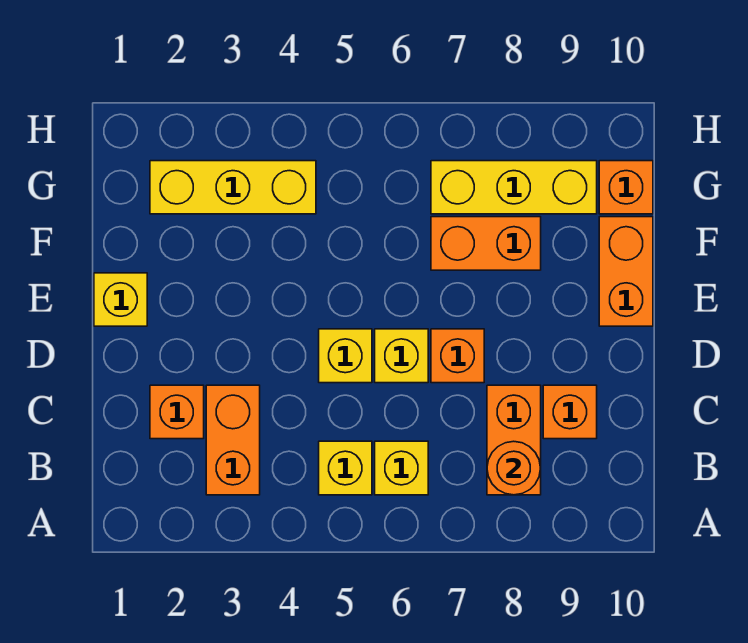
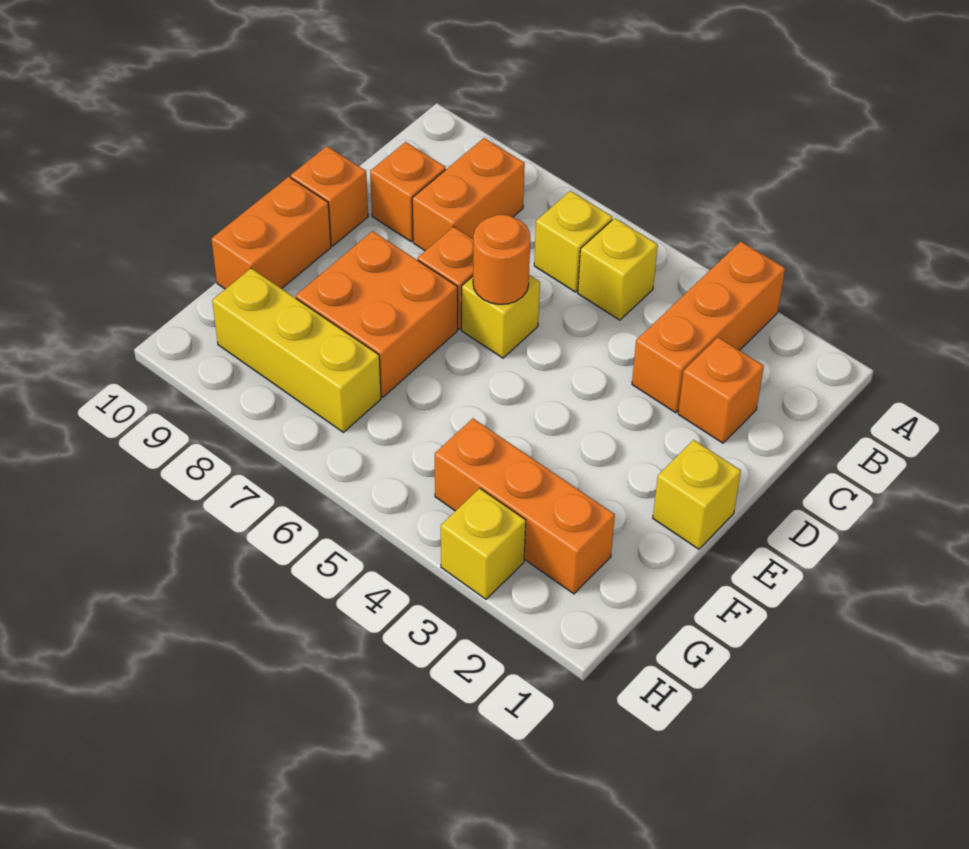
orange brick B3:C3 level 1 -> orange brick A3:C3 level 1
orange round brick B8 level 2 -> orange round brick D6 level 2
yellow brick D5 level 1 -> yellow brick H3 level 1
orange brick F7:F8 level 1 -> orange brick E7:F8 level 1
yellow brick G2:G4 level 1 -> orange brick G2:G4 level 1
orange brick G10 level 1 -> orange brick D10 level 1

